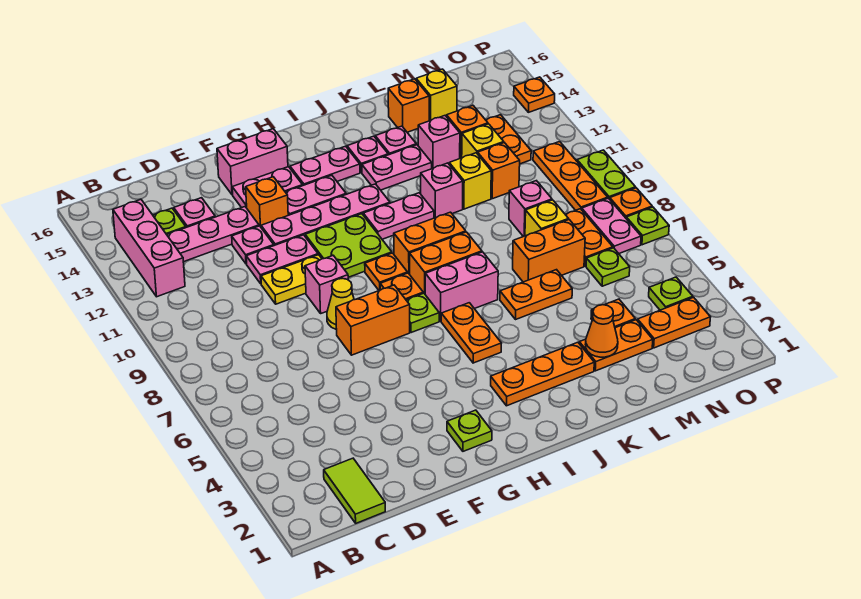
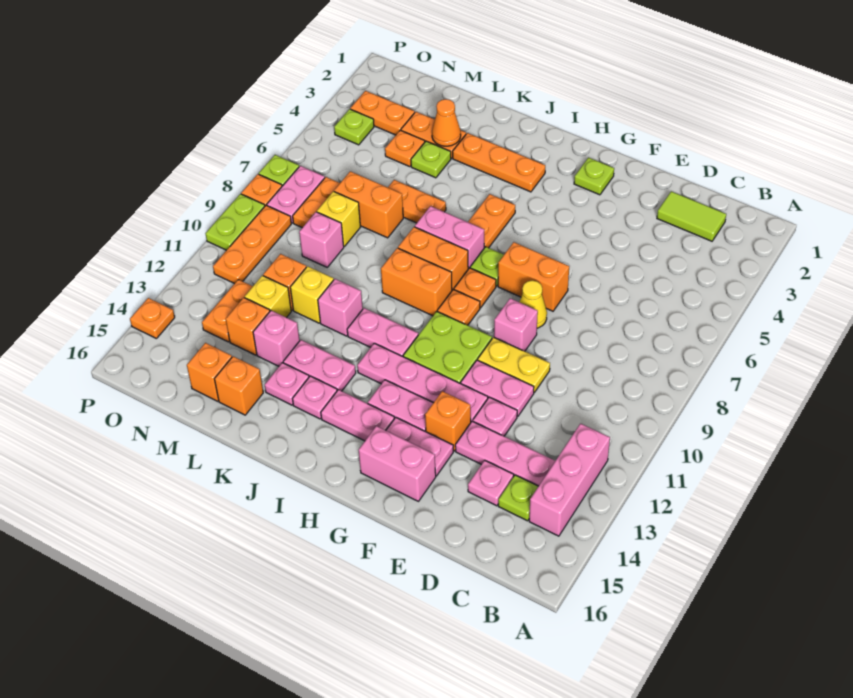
lime tile C1:C2 level 1 -> lime tile C2:D2 level 1
yellow brick M15 level 1 -> orange brick M15 level 1
lime plate N6 level 1 -> lime plate L4 level 1

